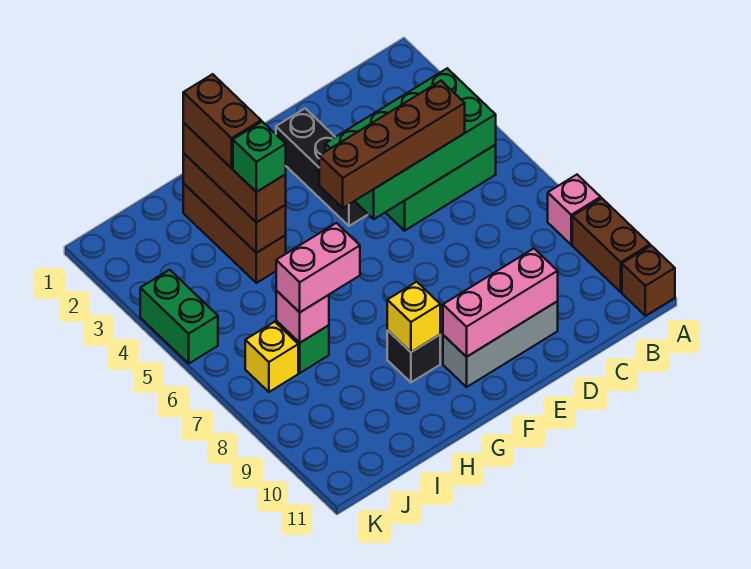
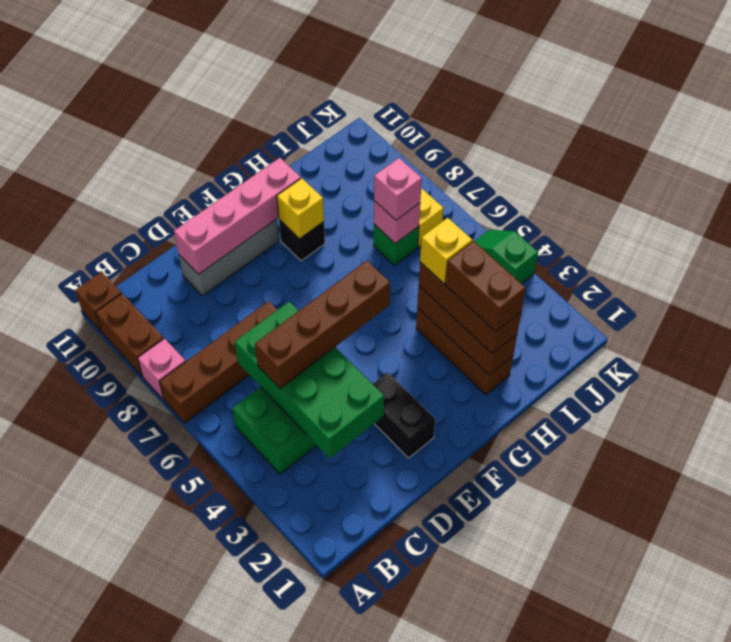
none -> brown brick A7:D7 level 1
green brick B4:E5 level 2 -> green brick C3:D6 level 2
pink brick D10:F10 level 2 -> pink brick D10:G10 level 2
black brick E2:E4 level 1 -> black brick E2:E3 level 1
green brick H4 level 4 -> yellow brick H4 level 4
pink brick H7:I7 level 3 -> pink brick I7 level 3
green brick K4:K5 level 1 -> green slope K4:K5 level 1 top 4

